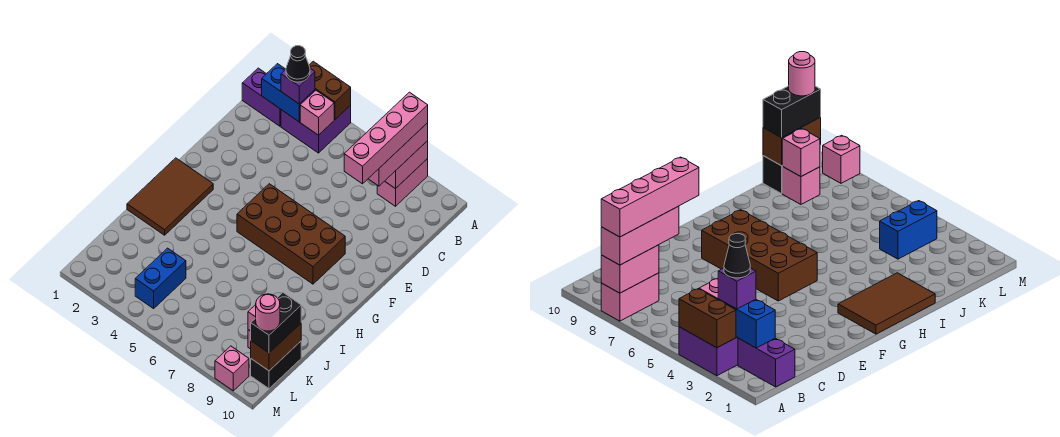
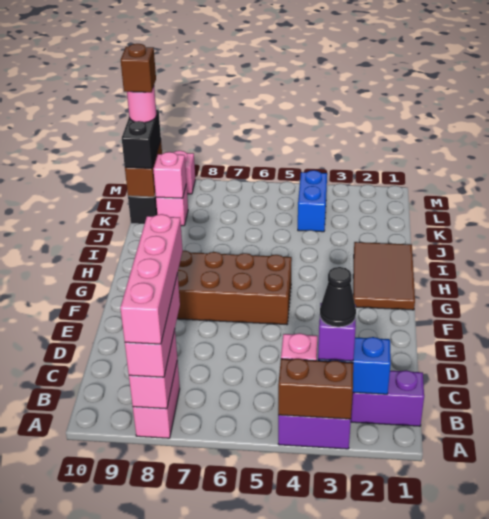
none -> brown brick L10 level 5

